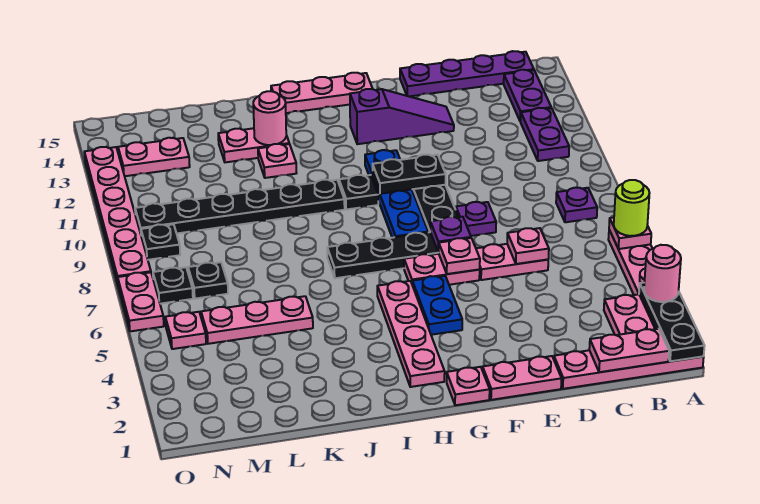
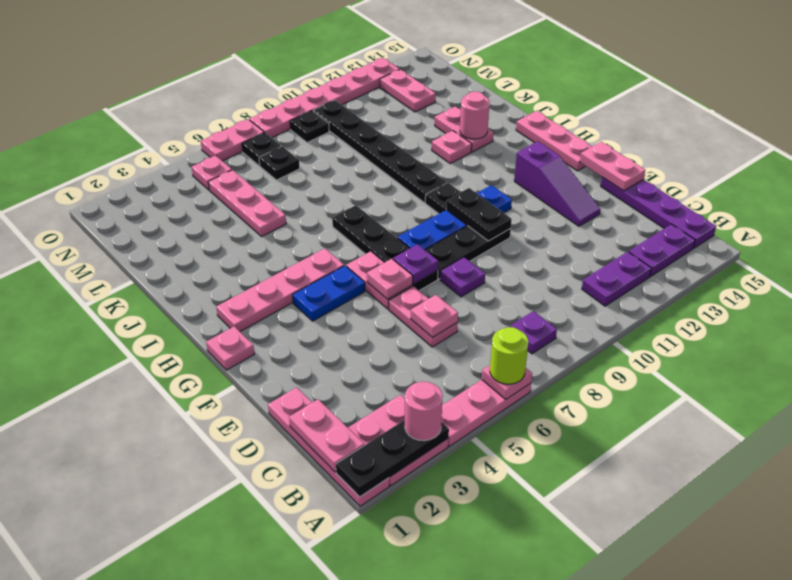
pink plate E1:F1 level 1 -> pink plate E15:F15 level 2

